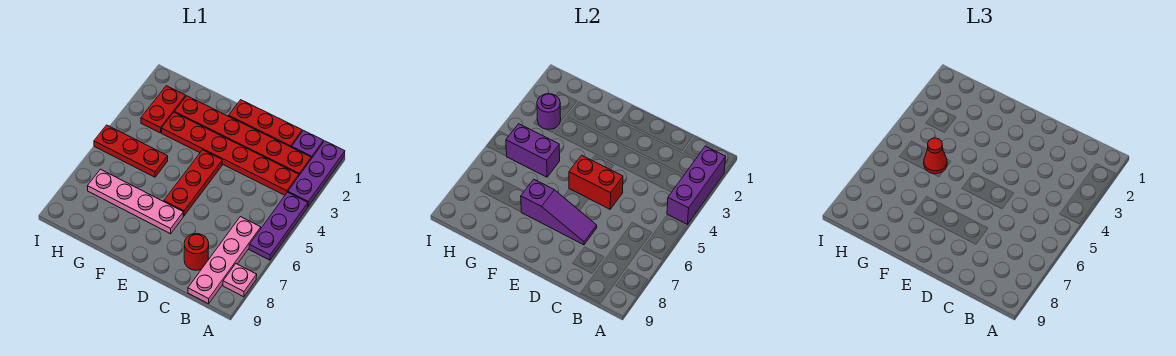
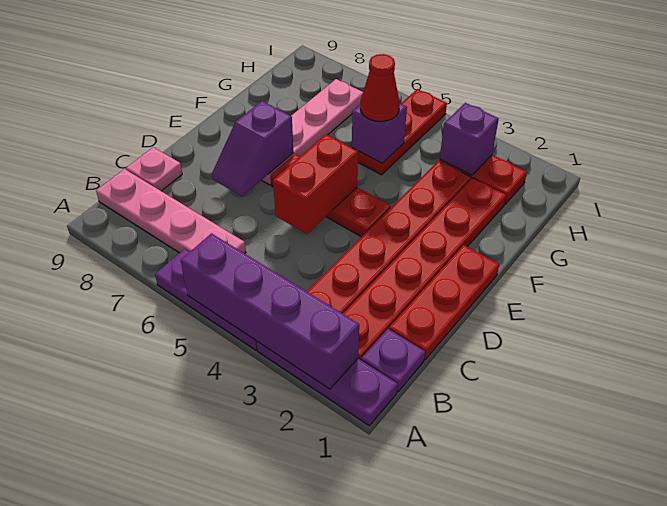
purple brick A2:A4 level 2 -> purple brick A2:A5 level 2
pink plate A8 level 1 -> pink plate C9 level 1
red round brick C8 level 1 -> none
purple slope D7:F7 level 2 top F -> purple slope D7:E7 level 2 top E
purple brick G5:H5 level 2 -> purple brick G5 level 2
purple round brick H3 level 2 -> purple brick H3 level 2

